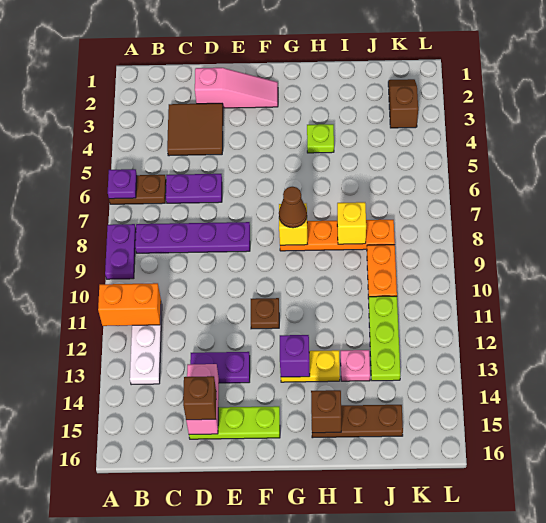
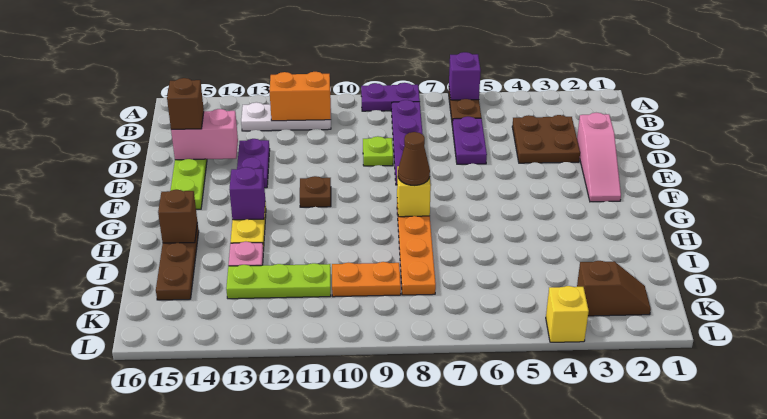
purple plate A6 level 2 -> purple brick A6 level 2
orange brick A11:B11 level 2 -> orange brick B11:B12 level 2
brown tile C3:D4 level 1 -> brown plate C3:D4 level 1
lime plate H4 level 1 -> lime plate D9 level 1
yellow brick I8 level 2 -> yellow brick L4 level 1

